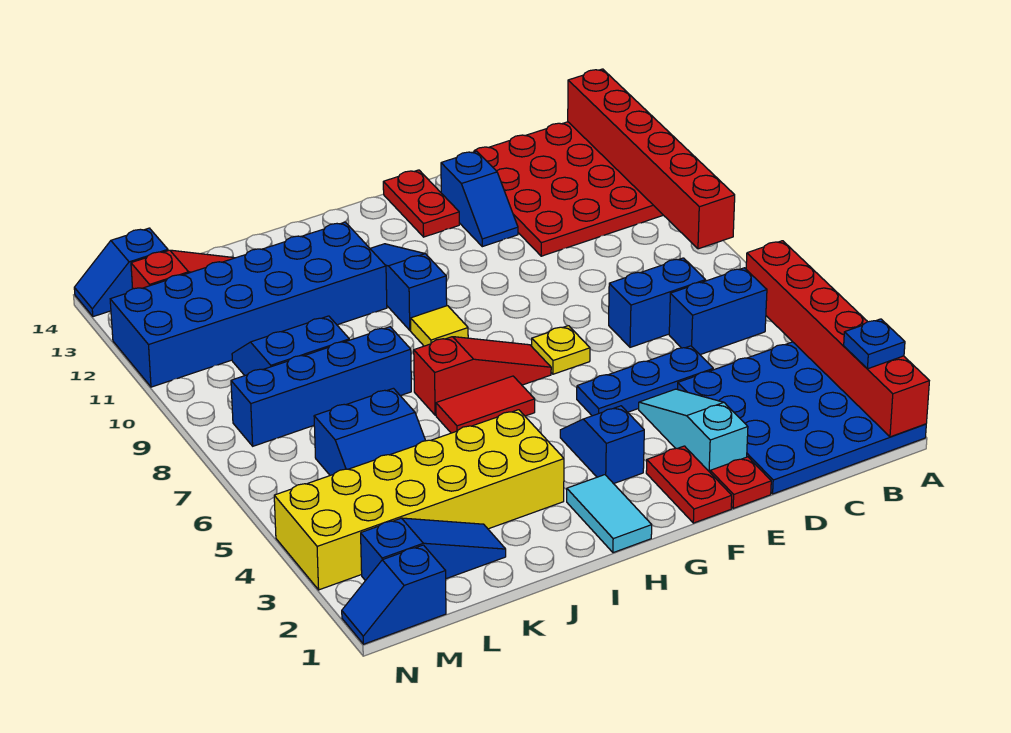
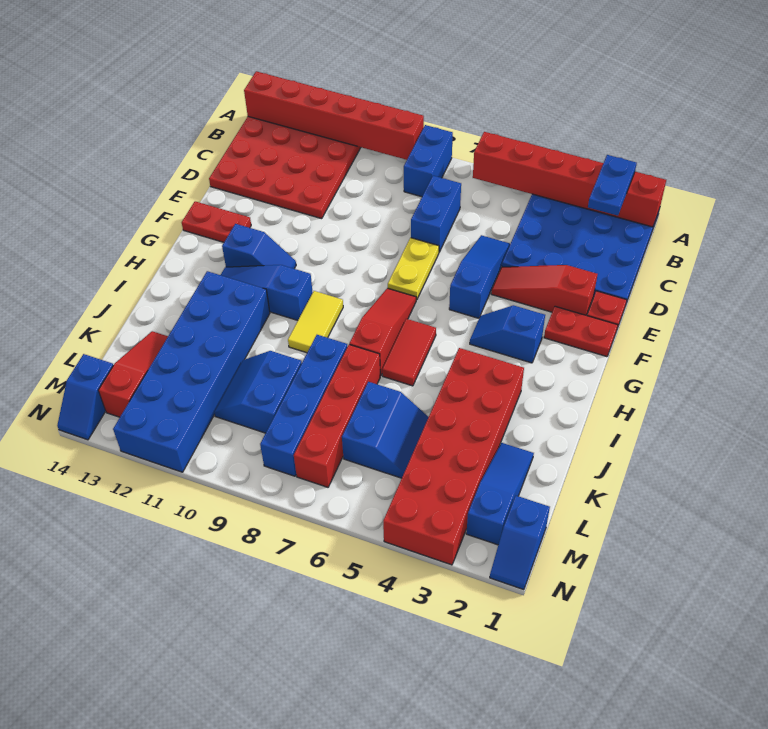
blue plate A2 level 3 -> blue plate A2:B2 level 3
blue brick B6:C6 level 1 -> blue brick A8:B8 level 1
blue plate D5:F5 level 1 -> blue slope D5:F5 level 1 top F
cyan slope E2:E4 level 1 top 2 -> red slope E2:E4 level 1 top 2
blue slope E12:E13 level 1 top 13 -> blue slope G11:G12 level 1 top 12
yellow plate F7 level 1 -> yellow plate E7:F7 level 1
cyan tile H1:H2 level 1 -> none
yellow tile H9 level 1 -> yellow tile H9:I9 level 1
yellow brick I3:N4 level 1 -> red brick I3:N4 level 1
none -> red brick J7:M7 level 1

